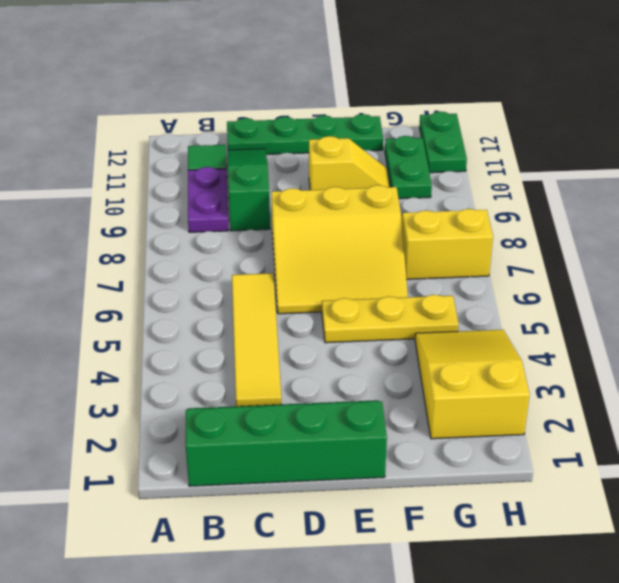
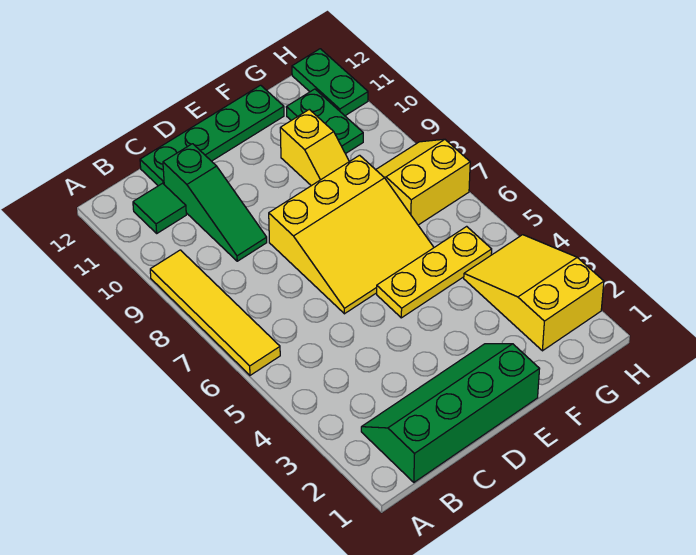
purple plate B9:B10 level 1 -> none
yellow tile C3:C6 level 1 -> yellow tile A6:A9 level 1
green slope C9:C11 level 1 top 9 -> green slope C9:C11 level 1 top 11
yellow slope E10:F10 level 1 top E -> yellow slope F9:F10 level 1 top 10

